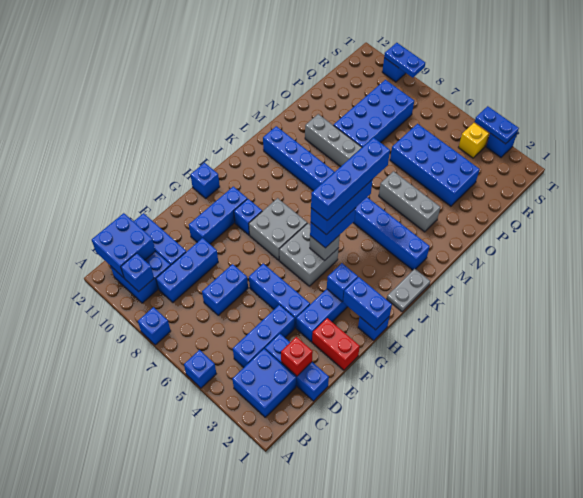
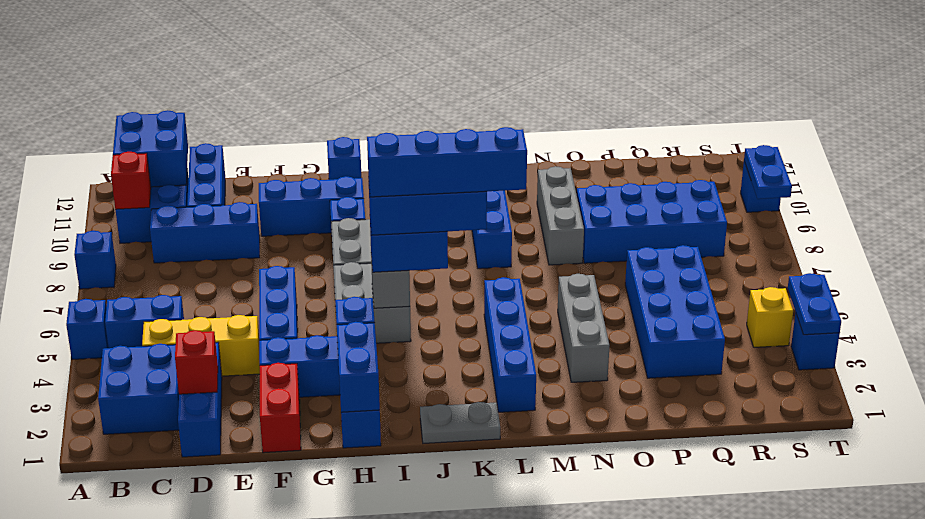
blue brick B10 level 2 -> red brick B10 level 2
blue brick C4:E4 level 1 -> yellow brick C4:E4 level 1
blue brick D7:E7 level 1 -> blue brick B5:C5 level 1

